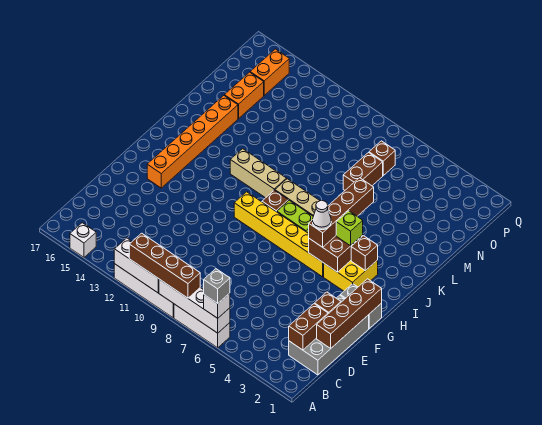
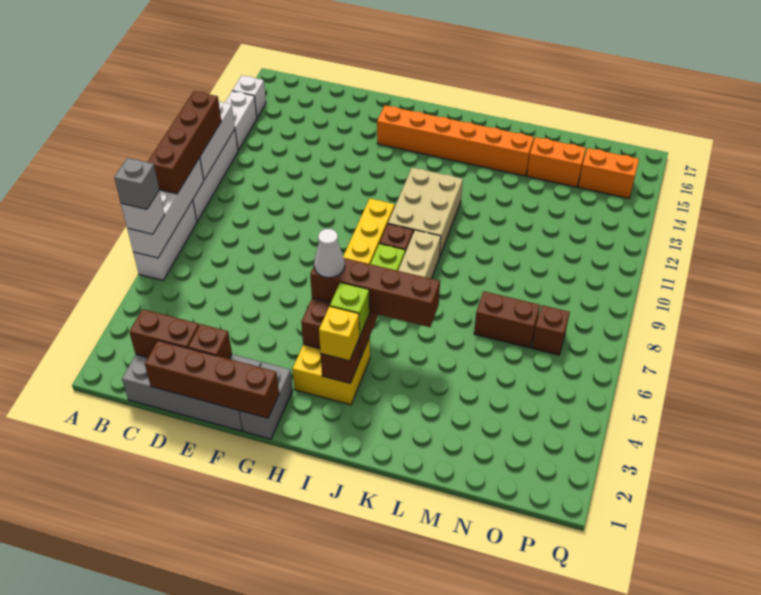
none -> white brick A13:A14 level 1
none -> yellow brick I3 level 3
tan brick J10:J12 level 1 -> tan brick I10:J12 level 1

